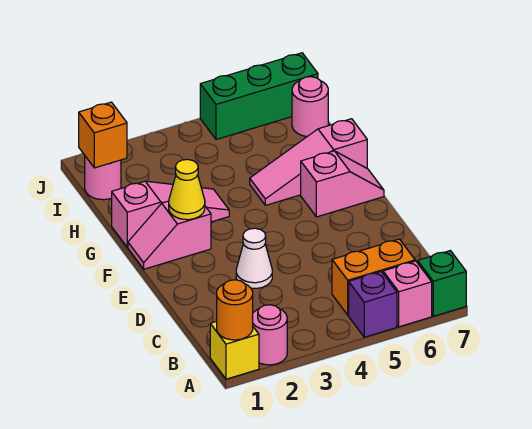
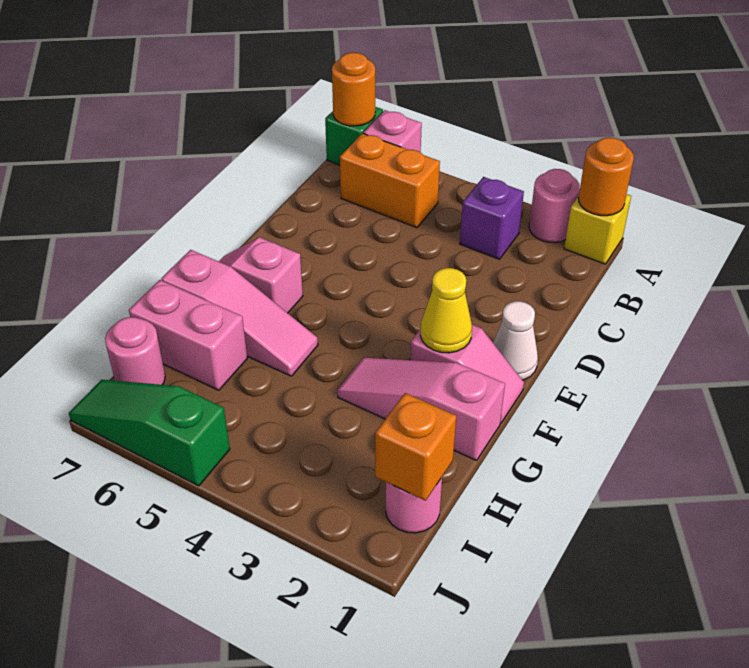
purple brick A5 level 1 -> purple brick B3 level 1
none -> orange round brick A7 level 2
white cone D3 level 1 -> white cone E1 level 1
none -> pink brick H6:H7 level 1
green brick J5:J7 level 1 -> green slope J5:J7 level 1 top 5

